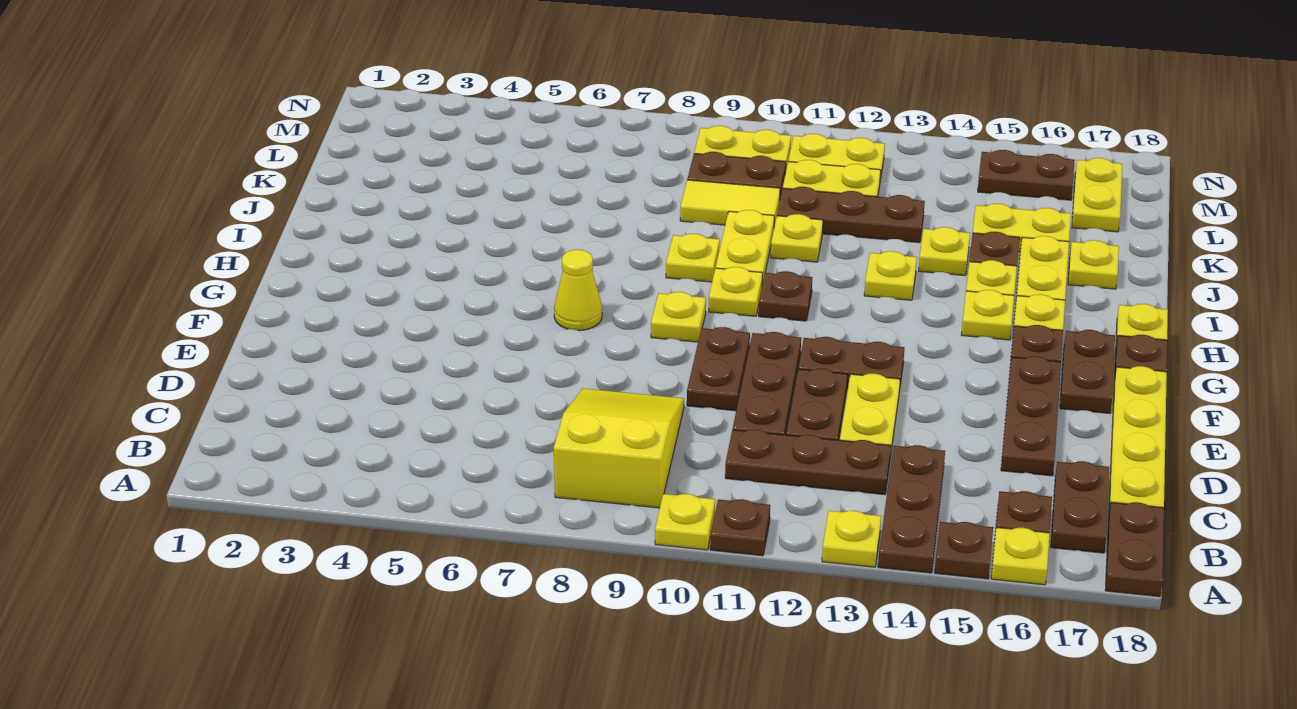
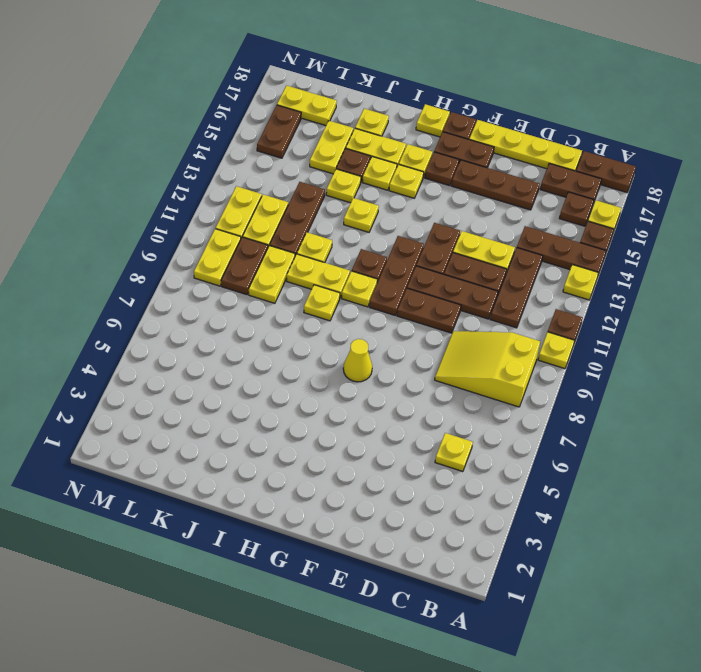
yellow plate G9 level 1 -> yellow plate C5 level 1
none -> brown plate G10:G12 level 1
yellow tile K9:K10 level 1 -> yellow plate K9:K10 level 1

